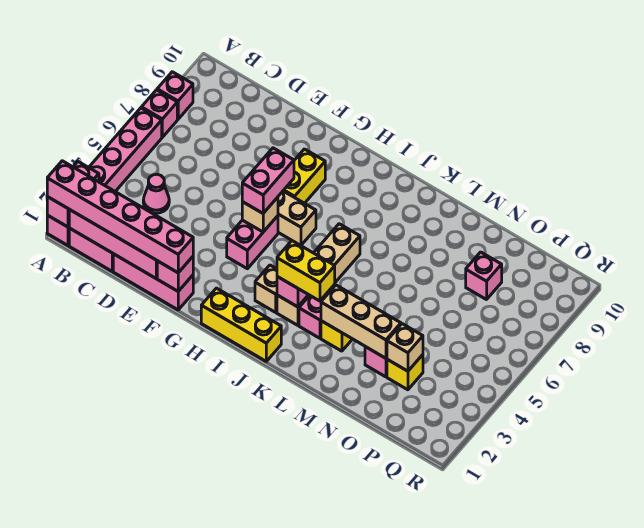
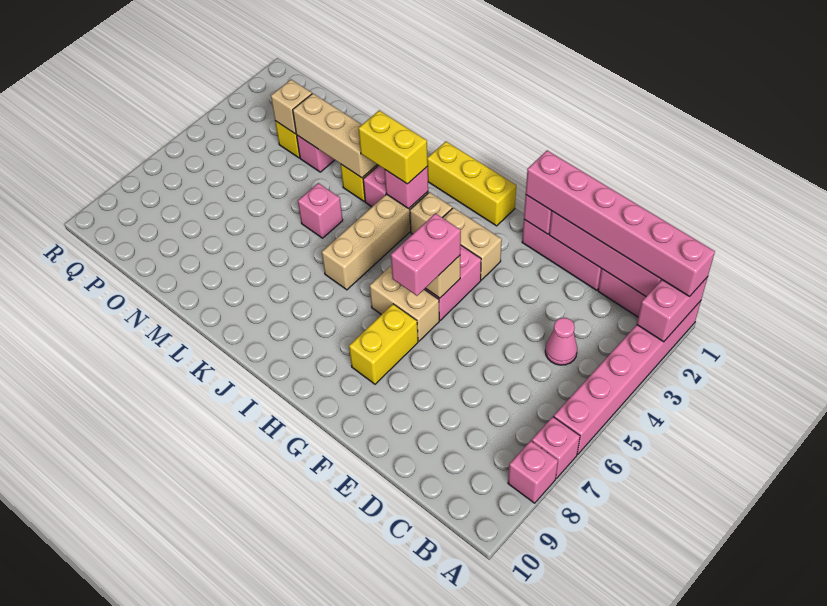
none -> tan brick G3:H3 level 1
pink brick O8 level 1 -> pink brick L5 level 1

